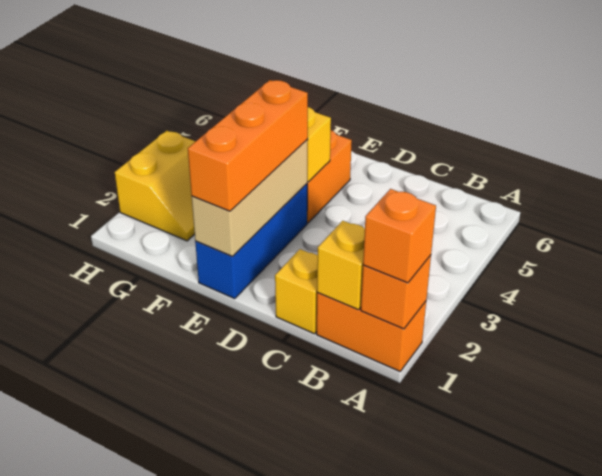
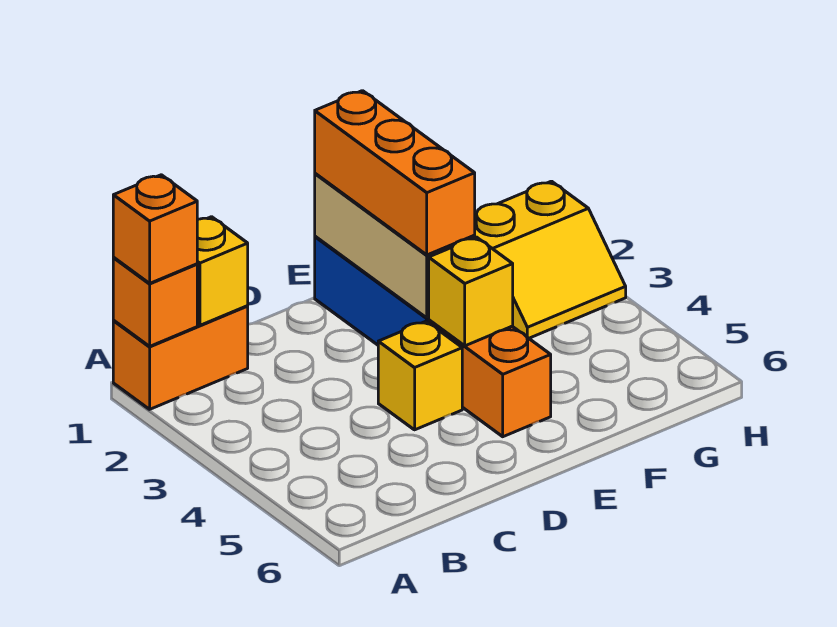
yellow brick C1 level 1 -> yellow brick D4 level 1
yellow slope G2:H3 level 1 top H -> yellow slope G2:H3 level 1 top 2

